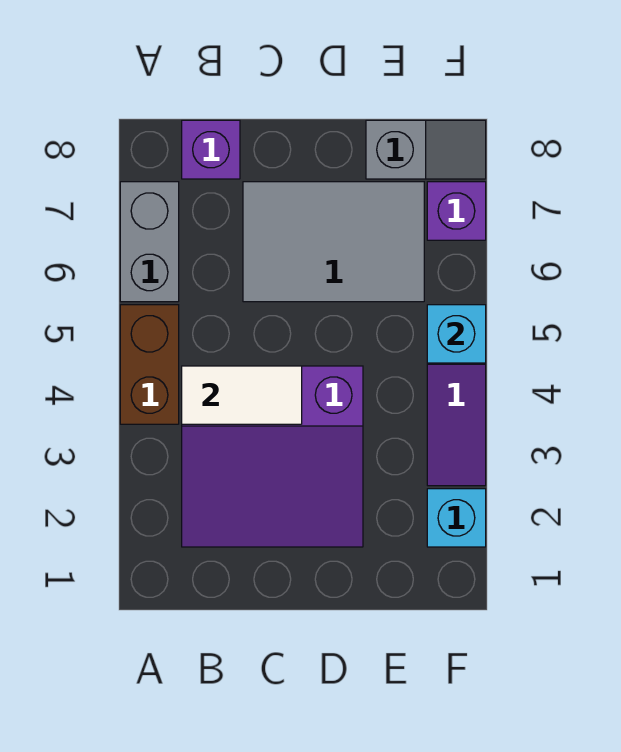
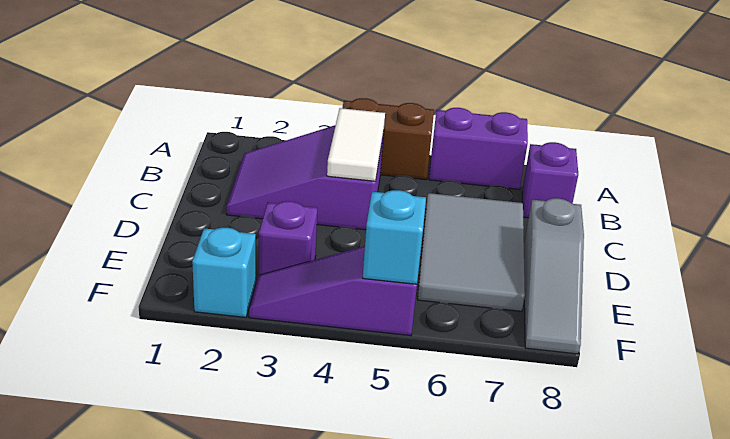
grey brick A6:A7 level 1 -> purple brick A6:A7 level 1
purple slope B2:D4 level 1 top 4 -> purple slope B2:C4 level 1 top 4
grey slope E8:F8 level 1 top E -> grey slope D8:F8 level 1 top D
purple brick F7 level 1 -> purple brick E3 level 1

